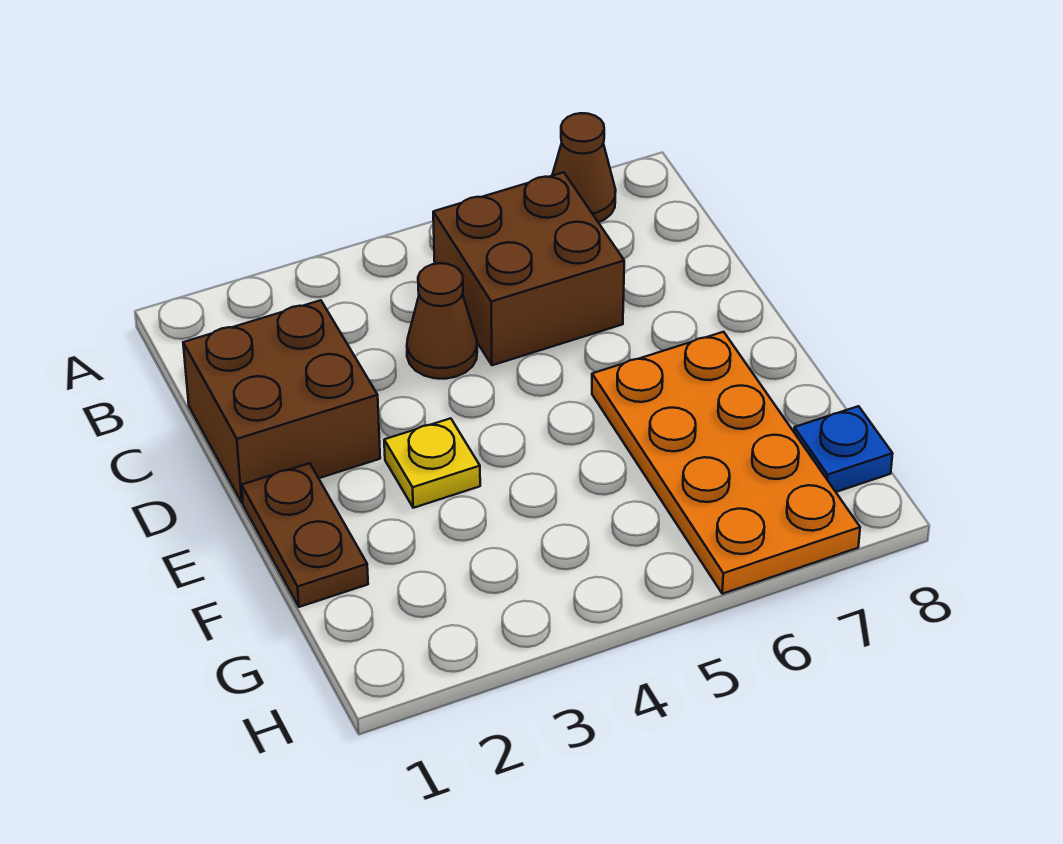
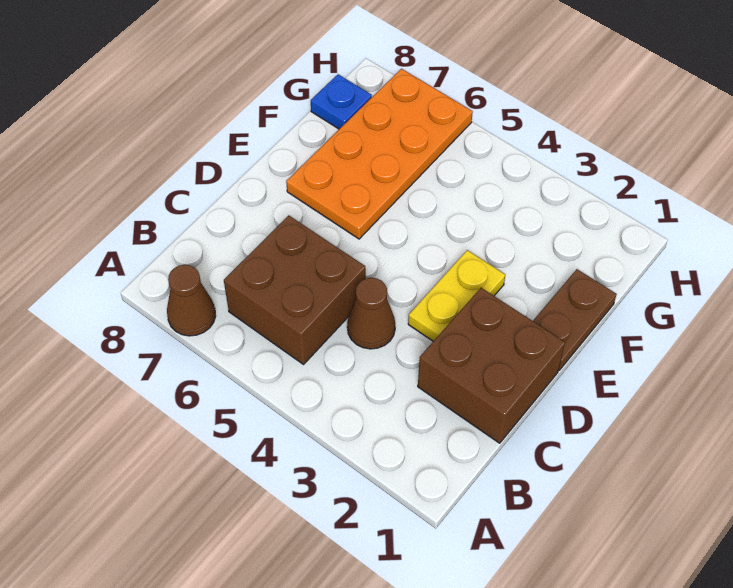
yellow plate E3 level 1 -> yellow plate D3:E3 level 1

